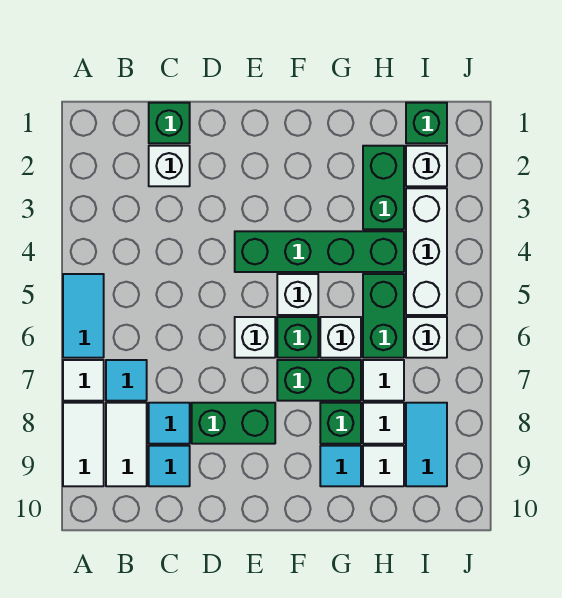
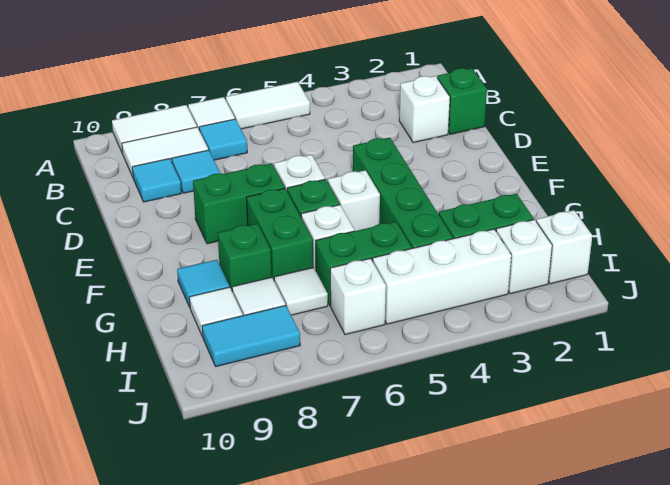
cyan tile A5:A6 level 1 -> white tile A5:A6 level 1
green brick D8:E8 level 1 -> green brick E7:E8 level 1
green brick I1 level 1 -> white brick I1 level 1

